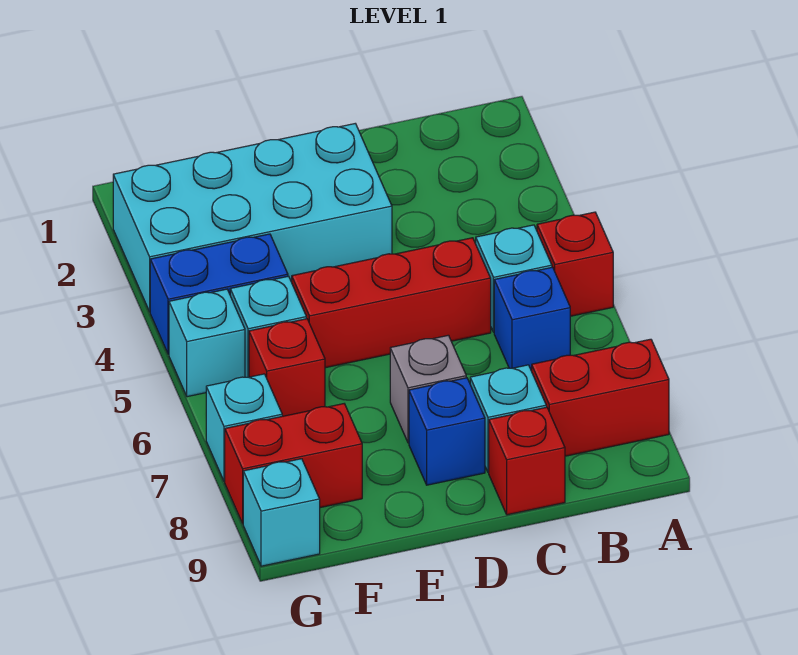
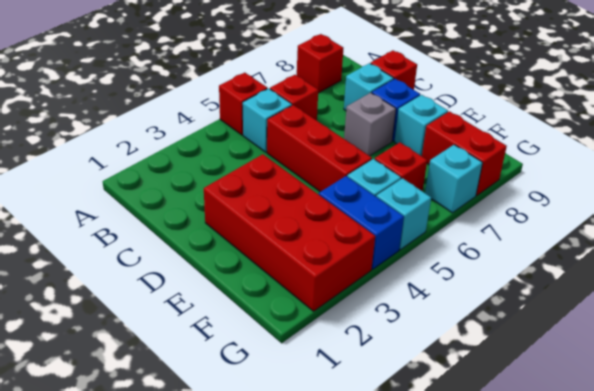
red brick A8:B8 level 1 -> red brick A8 level 1
blue brick B6 level 1 -> red brick B6 level 1
cyan brick D2:G3 level 1 -> red brick D2:G3 level 1
cyan brick G9 level 1 -> cyan brick E8 level 1

